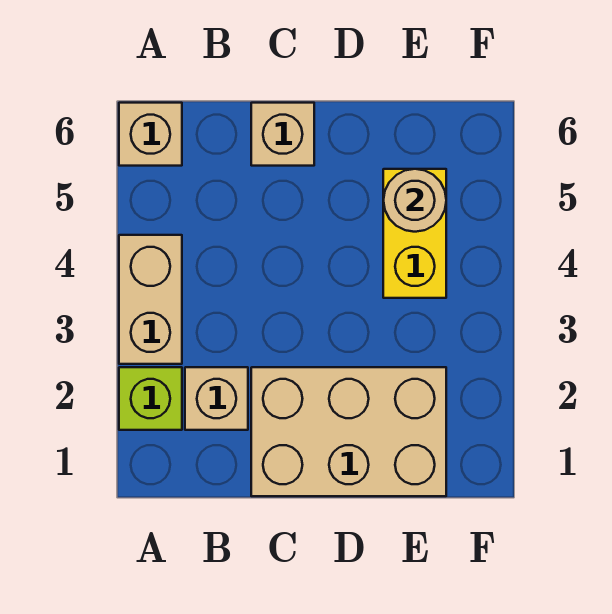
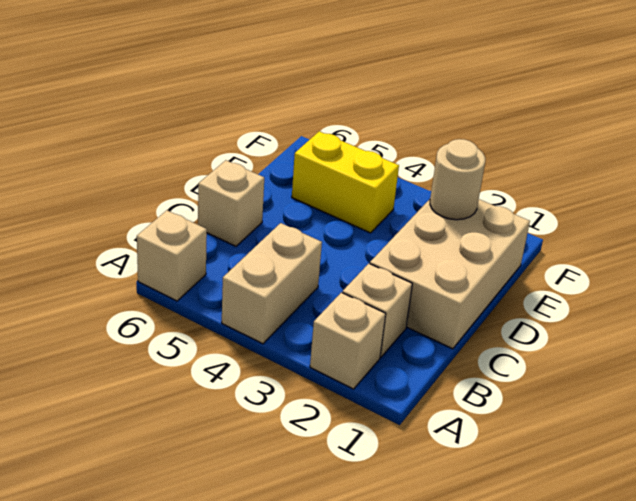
lime brick A2 level 1 -> tan brick A2 level 1
tan brick A3:A4 level 1 -> tan brick A4:B4 level 1
tan round brick E5 level 2 -> tan round brick E2 level 2

